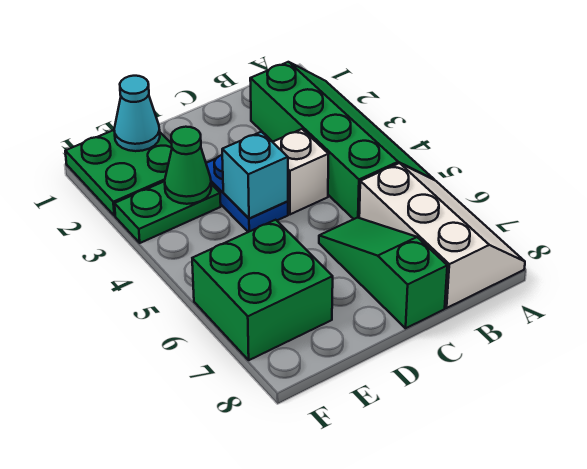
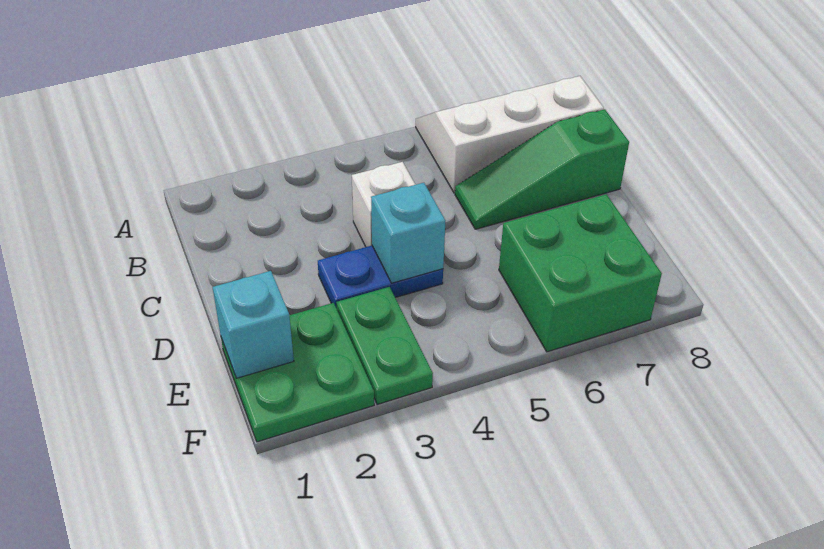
green slope A2:B5 level 1 top B -> none
cyan cone E1 level 2 -> cyan brick E1 level 2
green cone E3 level 2 -> none

